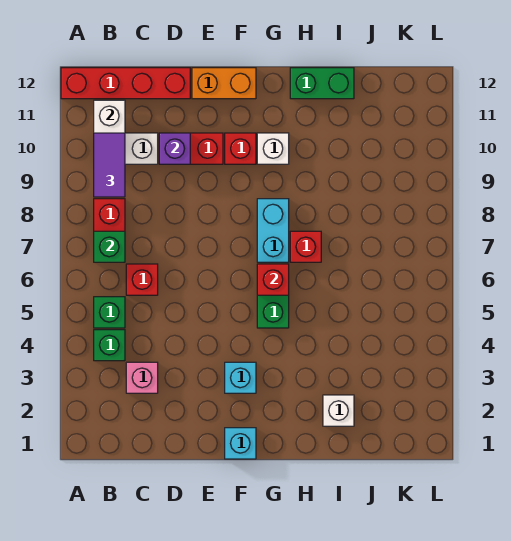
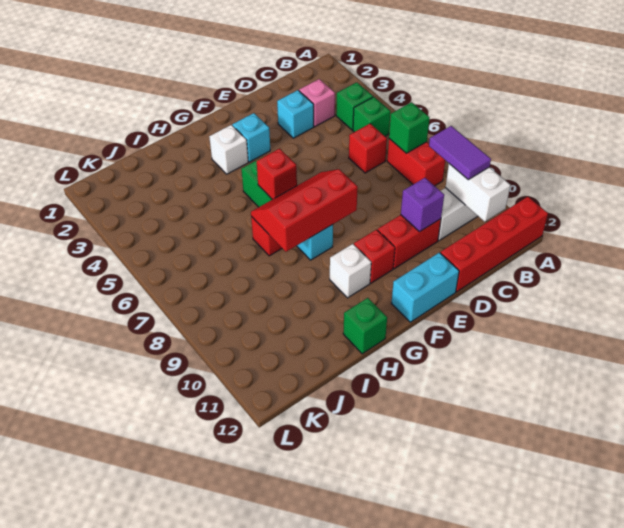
orange brick E12:F12 level 1 -> cyan brick E12:F12 level 1
cyan brick F1 level 1 -> cyan brick D3 level 1
none -> red slope F7:H8 level 2 top 8
green brick H12:I12 level 1 -> green brick H12 level 1
white brick I2 level 1 -> white brick G3 level 1

